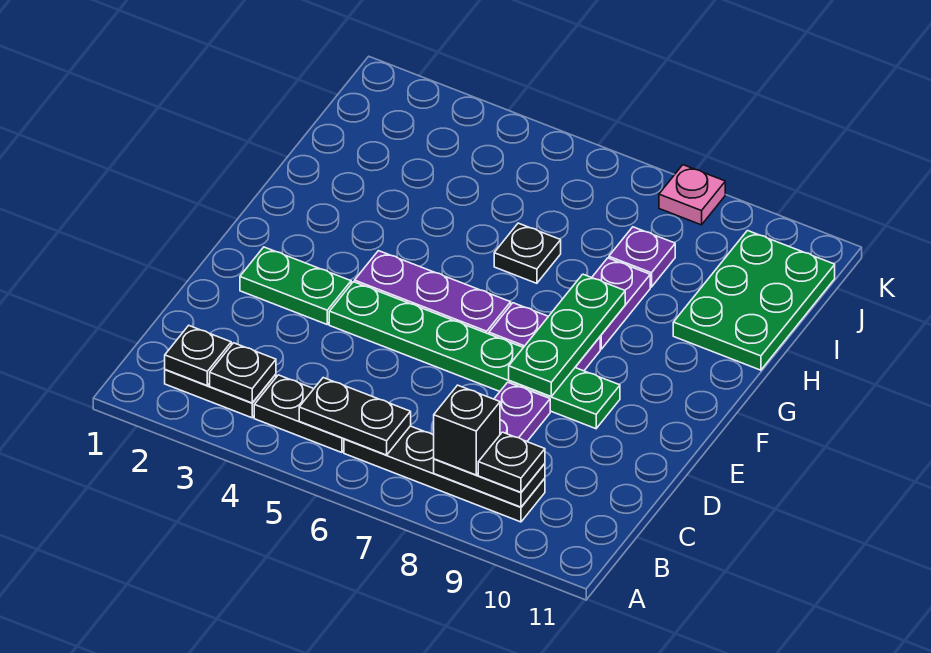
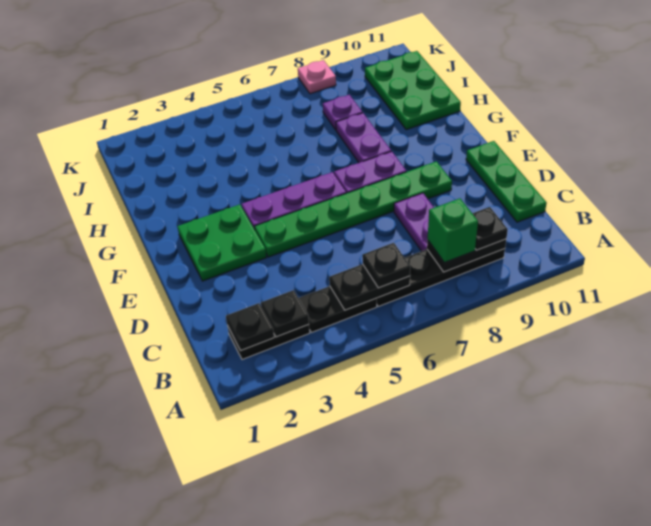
black brick B8 level 3 -> green brick B8 level 3
green plate E2:E3 level 1 -> green plate E2:F3 level 1
green plate E8:G8 level 2 -> green plate C11:E11 level 1
black plate H6 level 1 -> black plate B6 level 3

